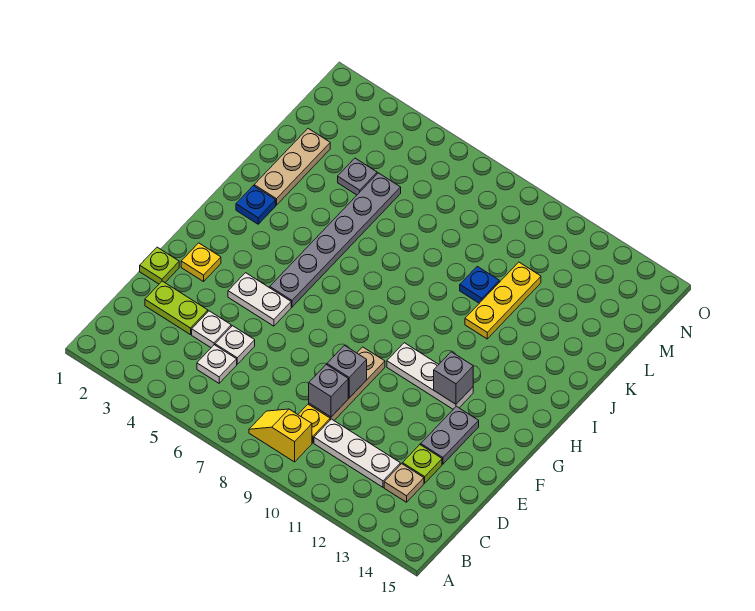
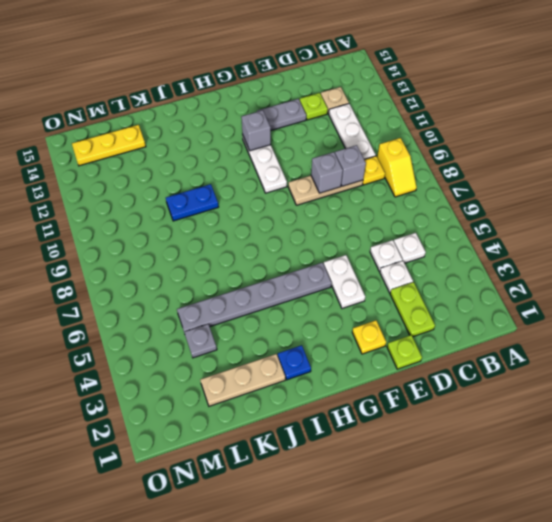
yellow plate J11:L11 level 1 -> yellow plate L14:N14 level 1
blue plate K10 level 1 -> blue plate J10:K10 level 1

